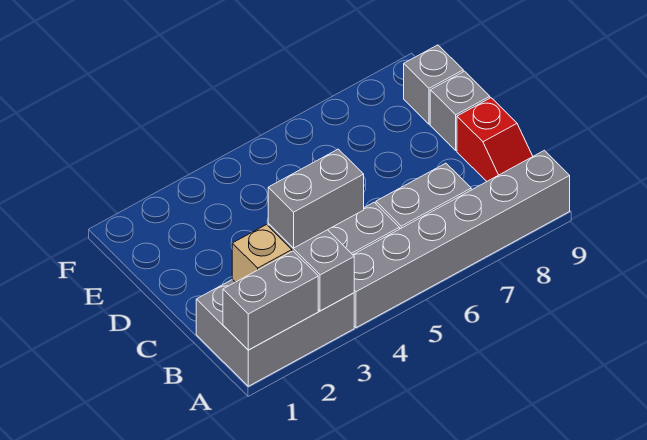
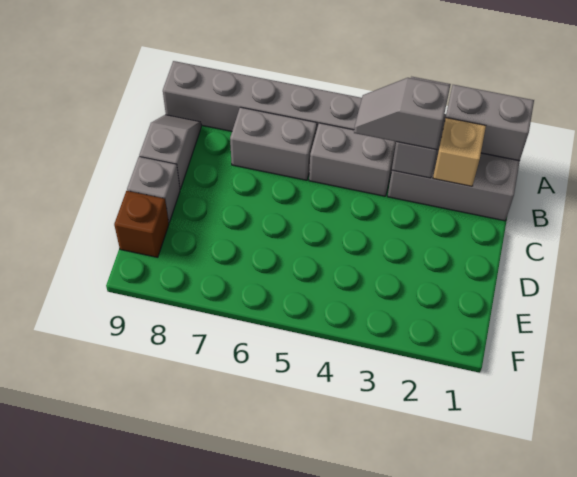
grey brick B3:B4 level 3 -> grey slope B3:B4 level 3 top 3
red slope B9:C9 level 1 top C -> grey slope B9:C9 level 1 top C
grey brick E9 level 1 -> brown brick E9 level 1

